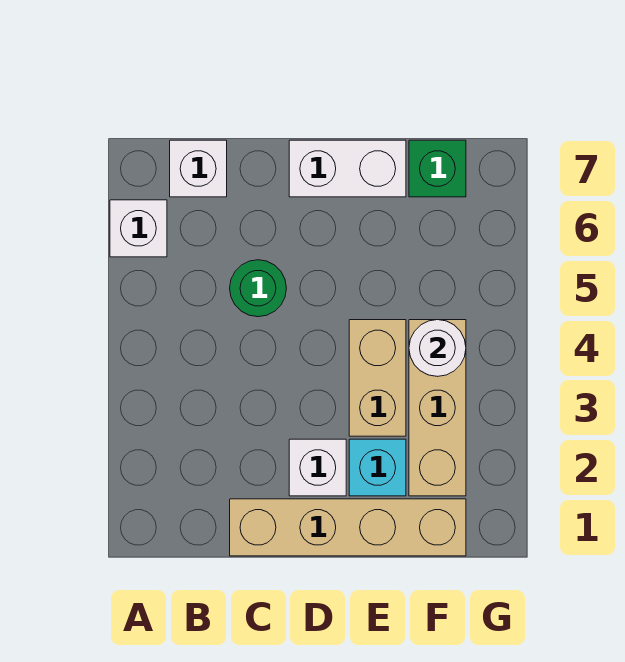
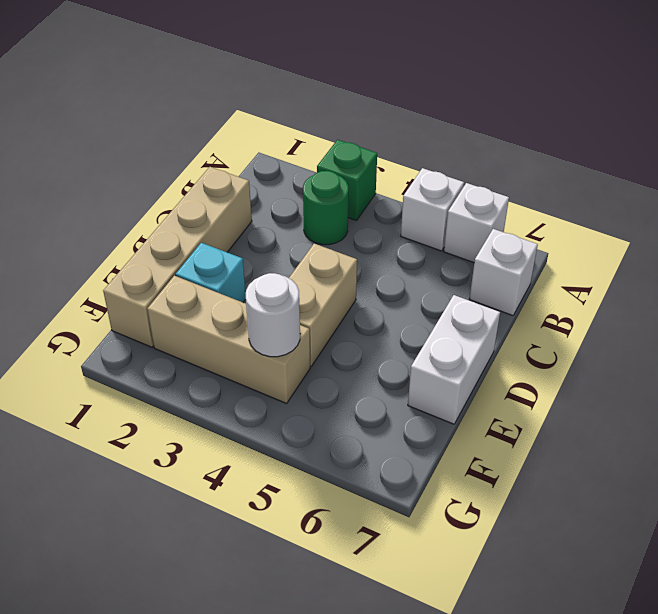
green round brick C5 level 1 -> green round brick B3 level 1
white brick D2 level 1 -> white brick A5 level 1
tan brick E3:E4 level 1 -> tan brick D4:E4 level 1
green brick F7 level 1 -> green brick A3 level 1

